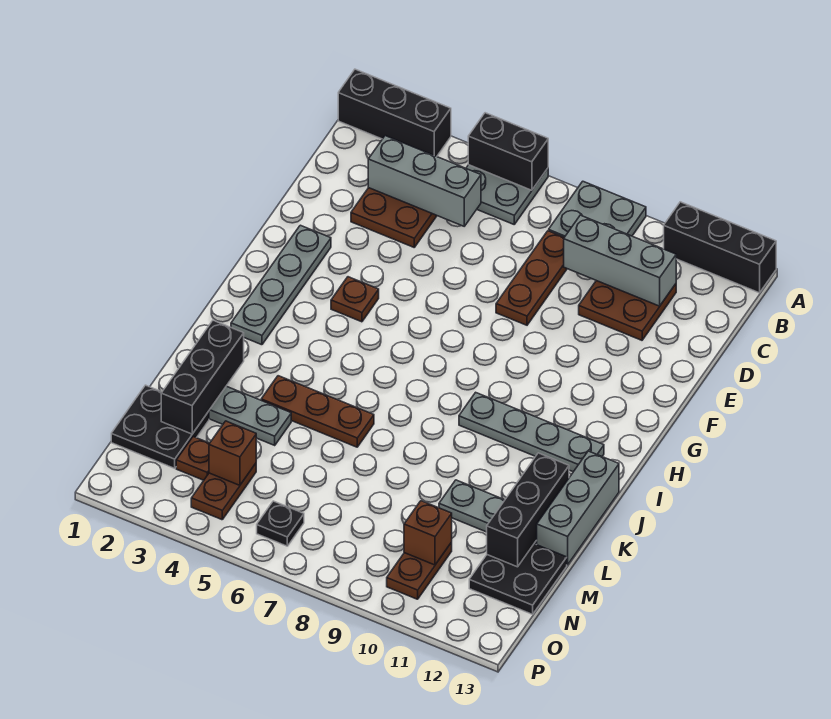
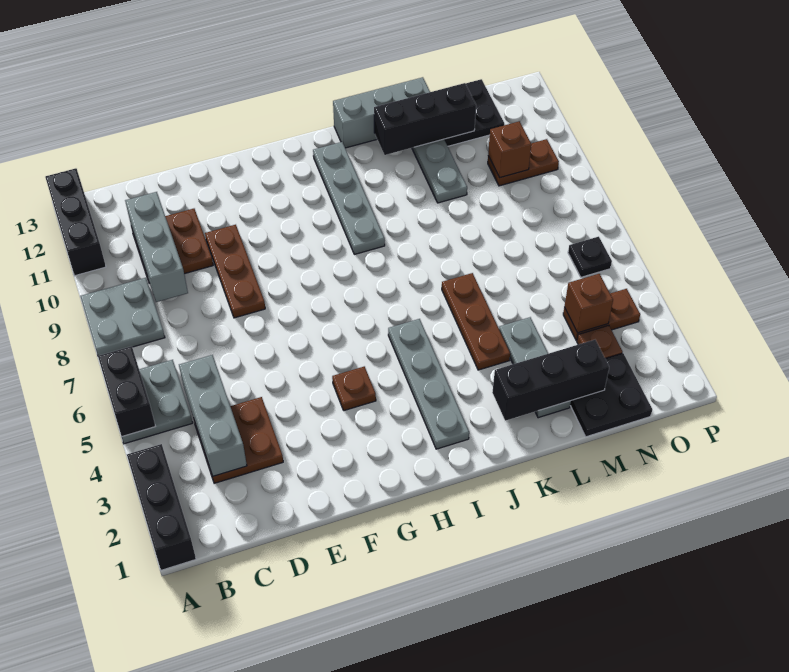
brown plate C8:E8 level 1 -> brown plate E8:E10 level 1
grey plate F2:I2 level 1 -> grey plate I2:I5 level 1

